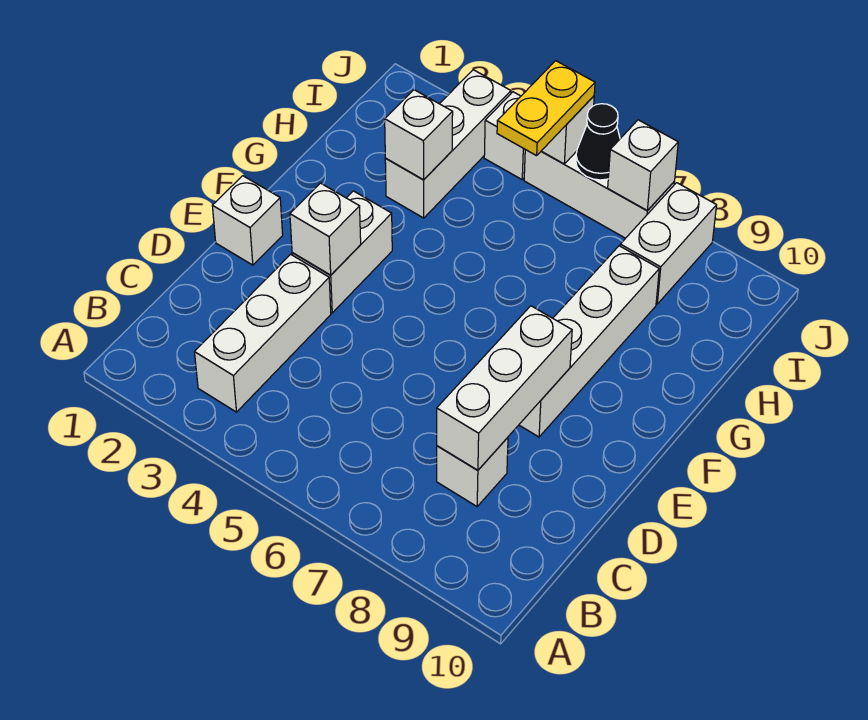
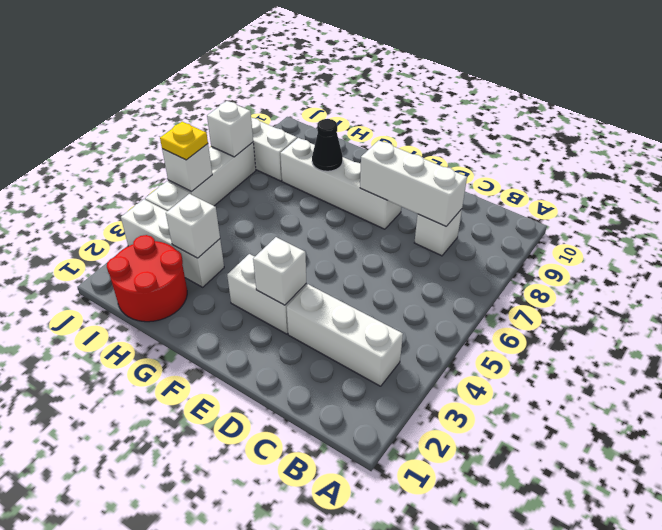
white brick E1 level 1 -> none
none -> red round brick H1:I2 level 1
yellow plate I5:J5 level 3 -> yellow plate J5 level 3
black cone J6 level 2 -> black cone G8 level 2

